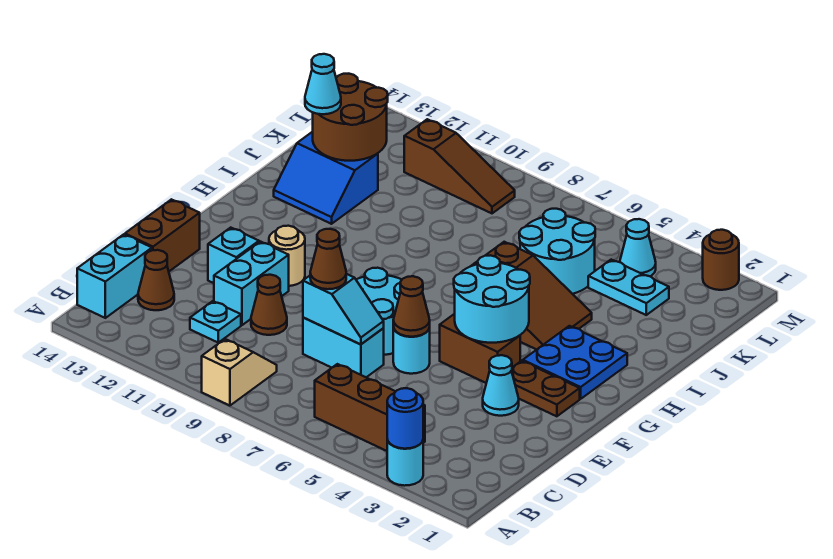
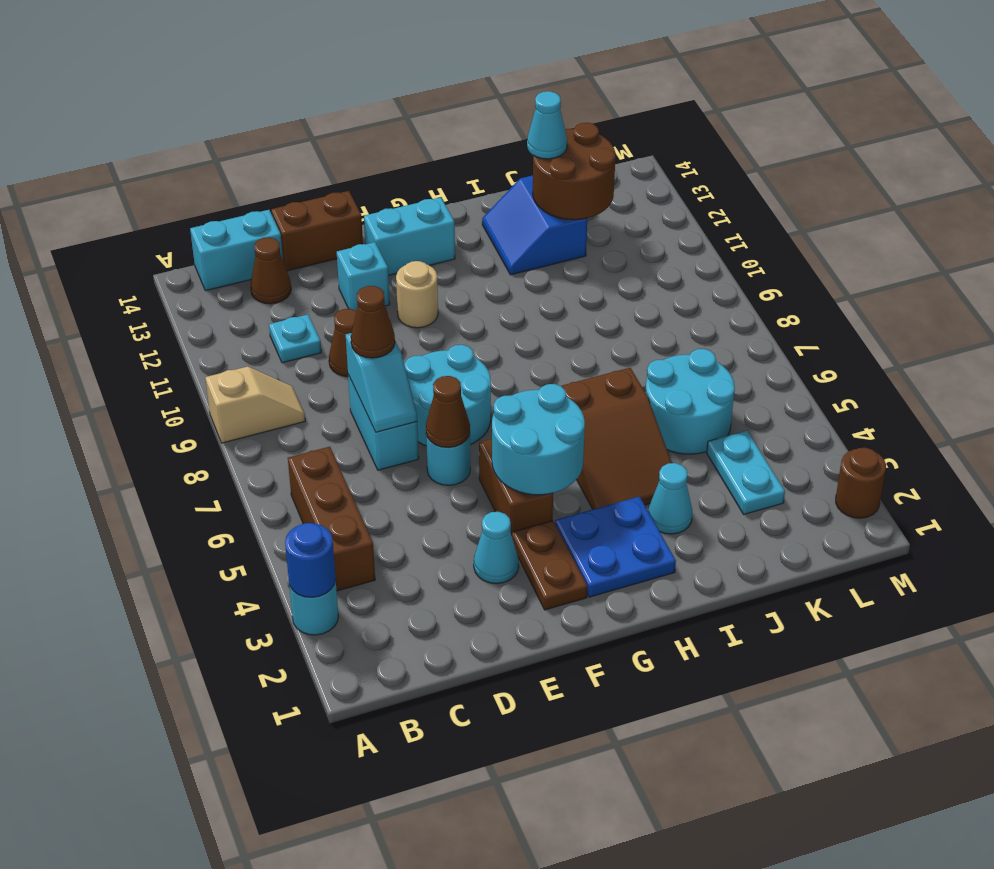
cyan brick D11:E11 level 1 -> cyan brick F13:G13 level 1
cyan cone L4 level 1 -> cyan cone I3 level 1
brown slope L9:L11 level 1 top 11 -> none

